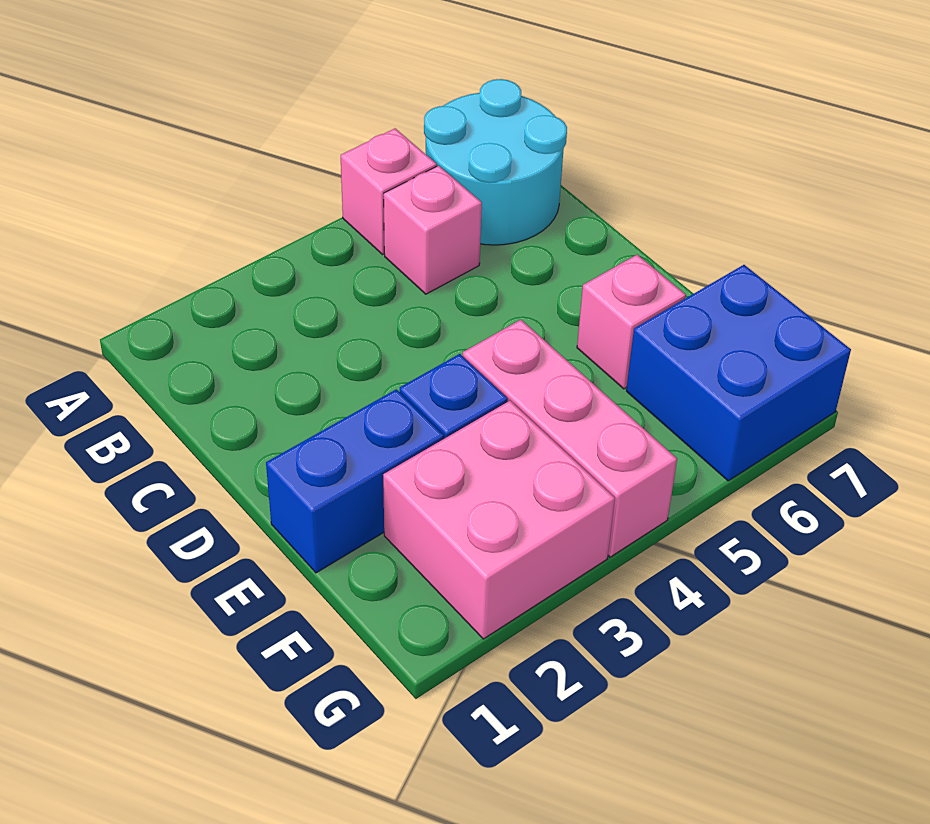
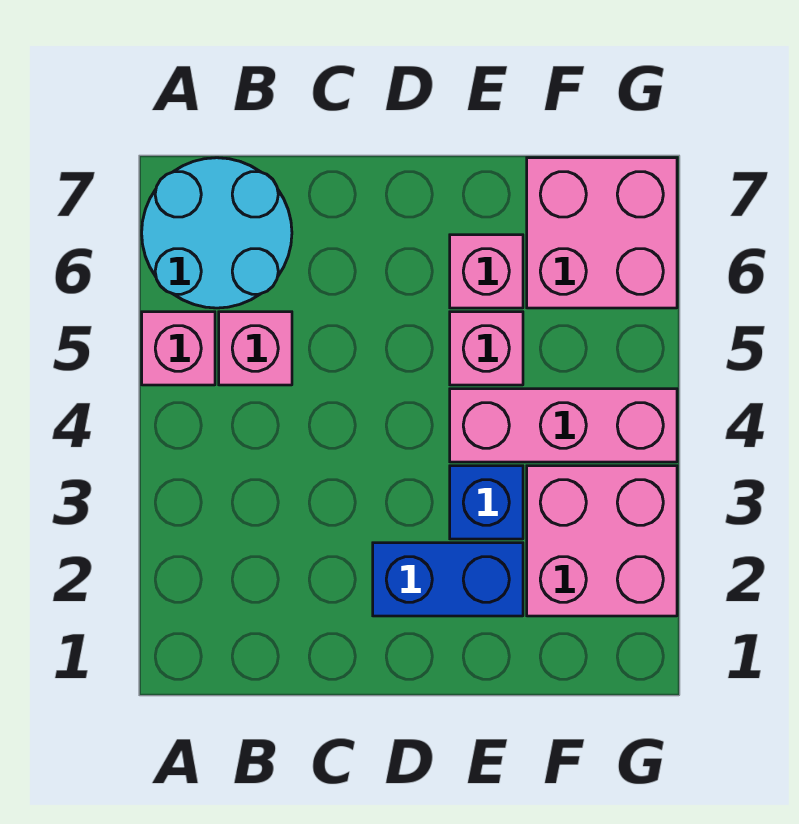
blue brick E1:E2 level 1 -> blue brick D2:E2 level 1
none -> pink brick E5 level 1
blue brick F6:G7 level 1 -> pink brick F6:G7 level 1

